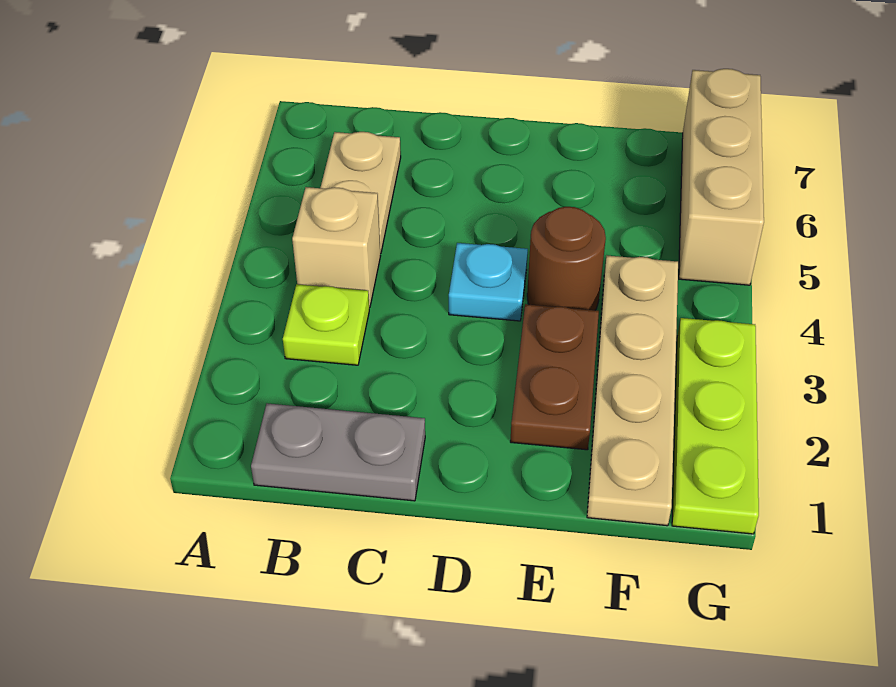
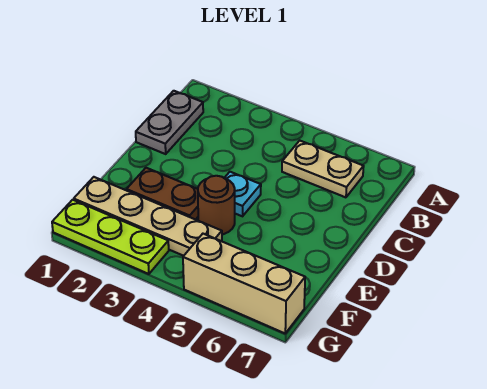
lime plate B3 level 1 -> none
tan brick B4 level 1 -> none

